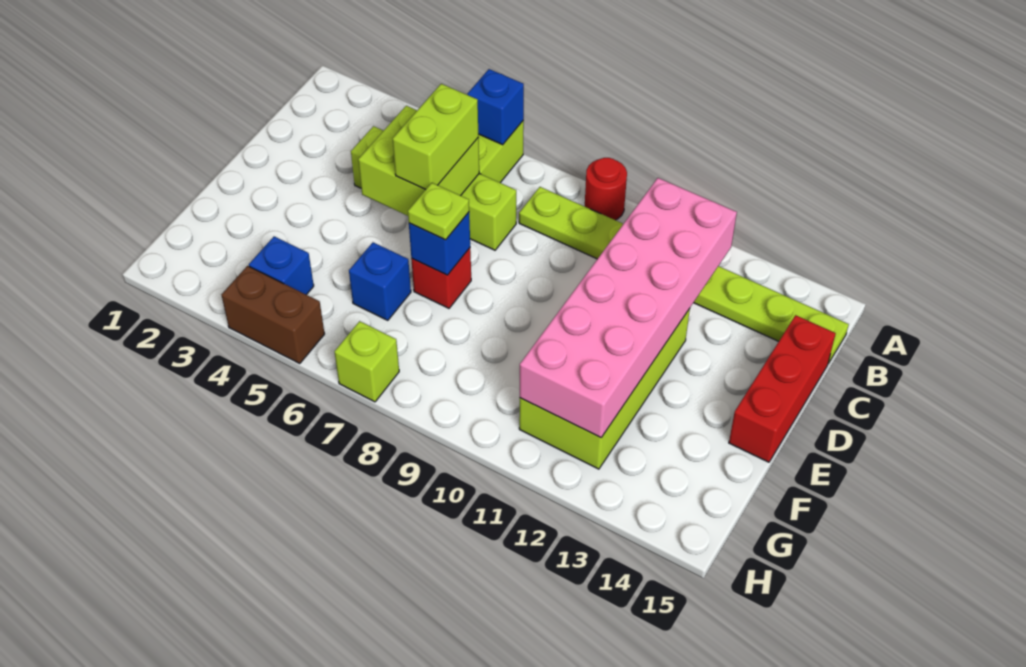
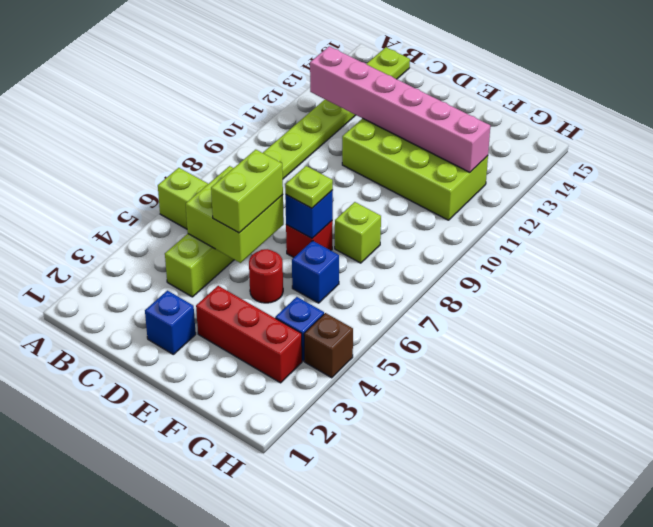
blue brick A6 level 2 -> blue brick D2 level 1
red round brick A9 level 1 -> red round brick E5 level 1
pink brick B11:G12 level 2 -> pink brick B12:G12 level 2
lime brick C6:D6 level 3 -> lime brick D5:D6 level 3
red brick C15:E15 level 1 -> red brick E3:G3 level 1
brown brick H4:H5 level 1 -> brown brick H4 level 1
lime brick H7 level 1 -> lime brick F8 level 1

